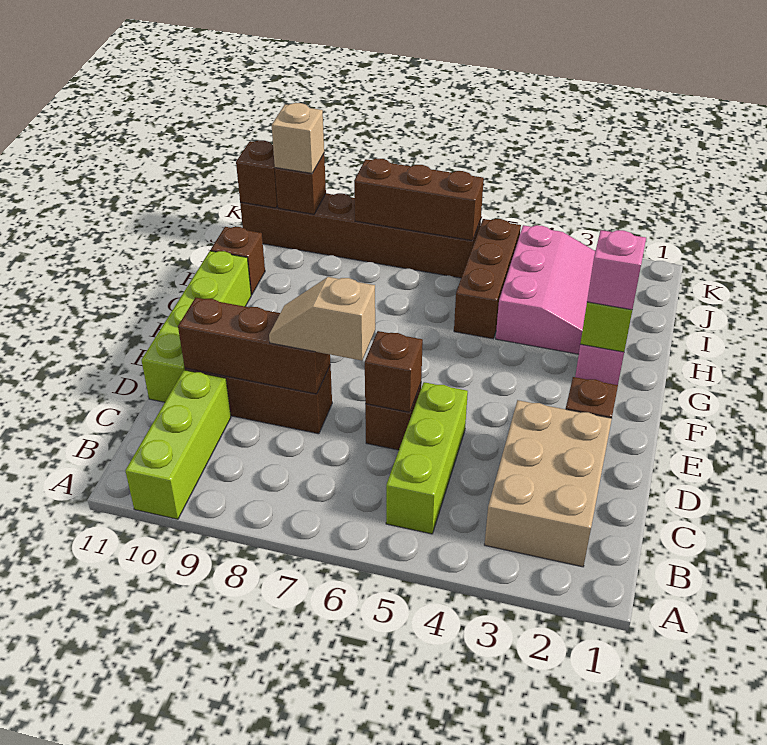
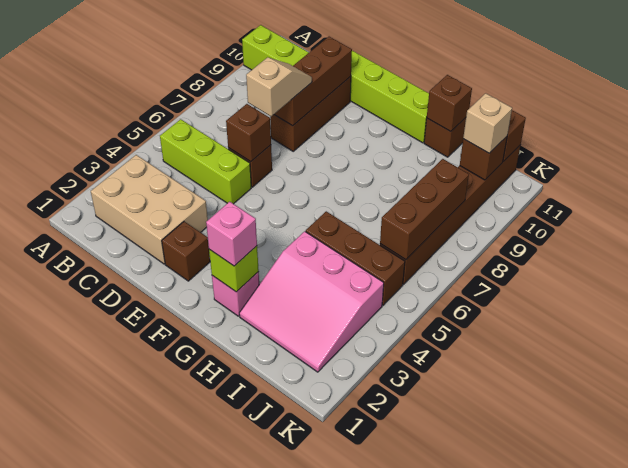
none -> brown brick H11 level 2

